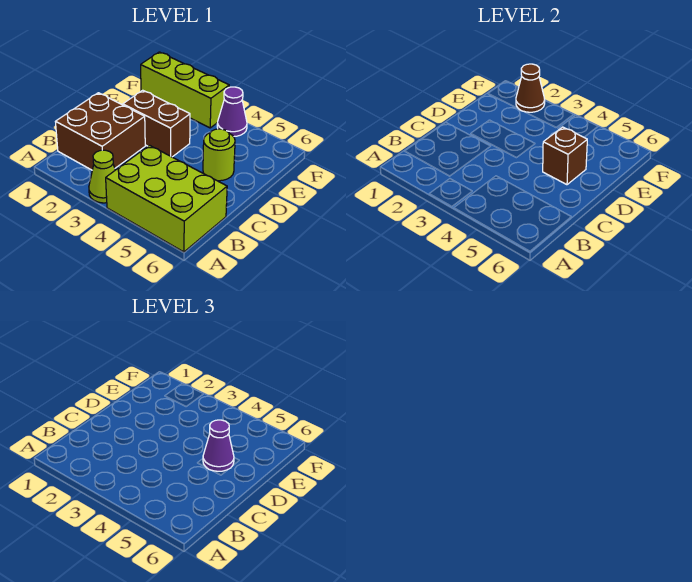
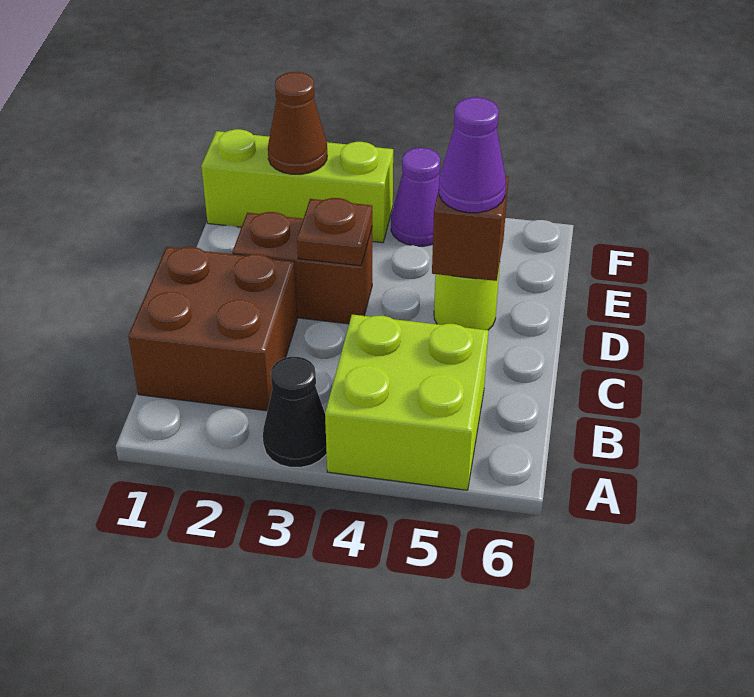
lime cone A3 level 1 -> black cone A3 level 1
lime brick A4:B6 level 1 -> lime brick A4:B5 level 1
none -> brown plate D3 level 2

